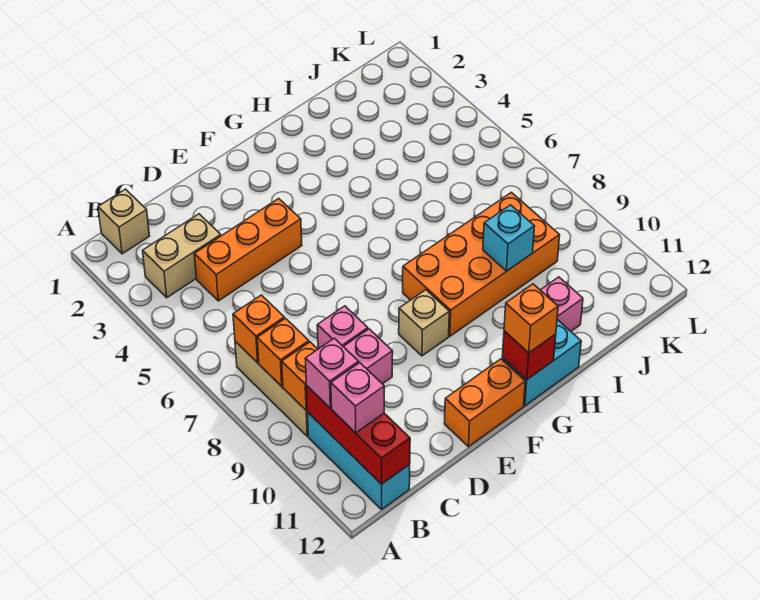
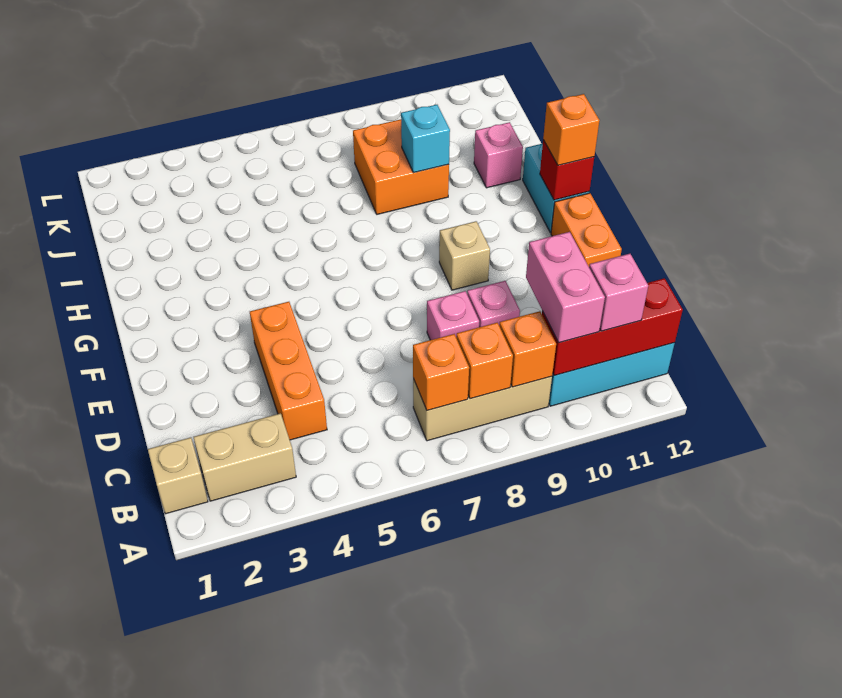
tan brick B3:C3 level 1 -> tan brick B2:B3 level 1
pink brick B10 level 3 -> pink brick B10:C10 level 3
orange brick G8:J9 level 1 -> orange brick I8:J9 level 1

